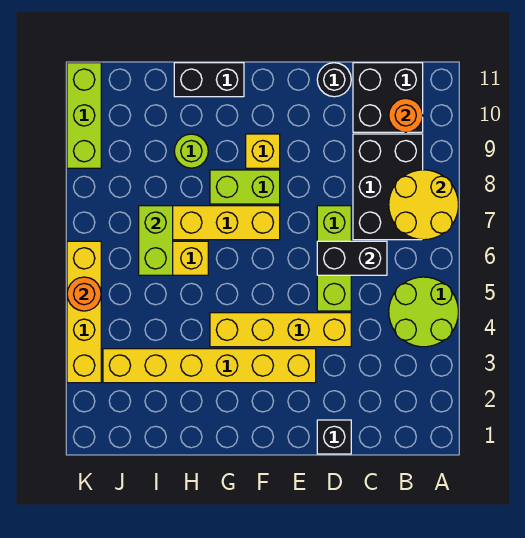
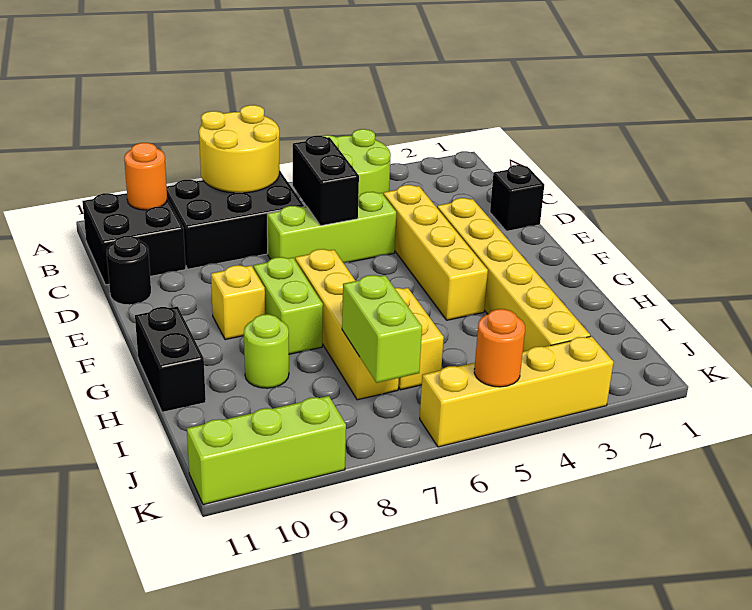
lime brick I6:I7 level 2 -> lime brick I7:J7 level 2

